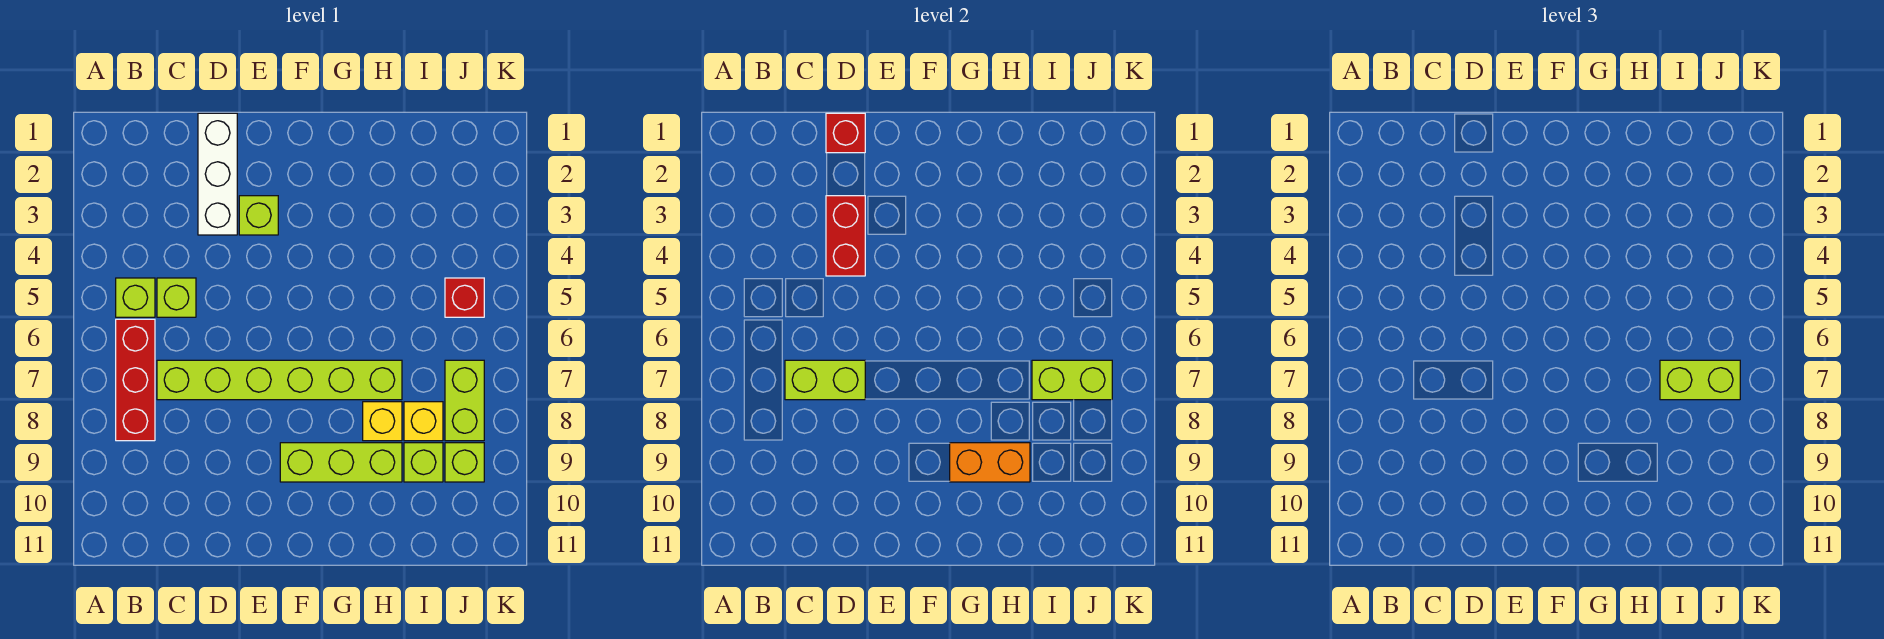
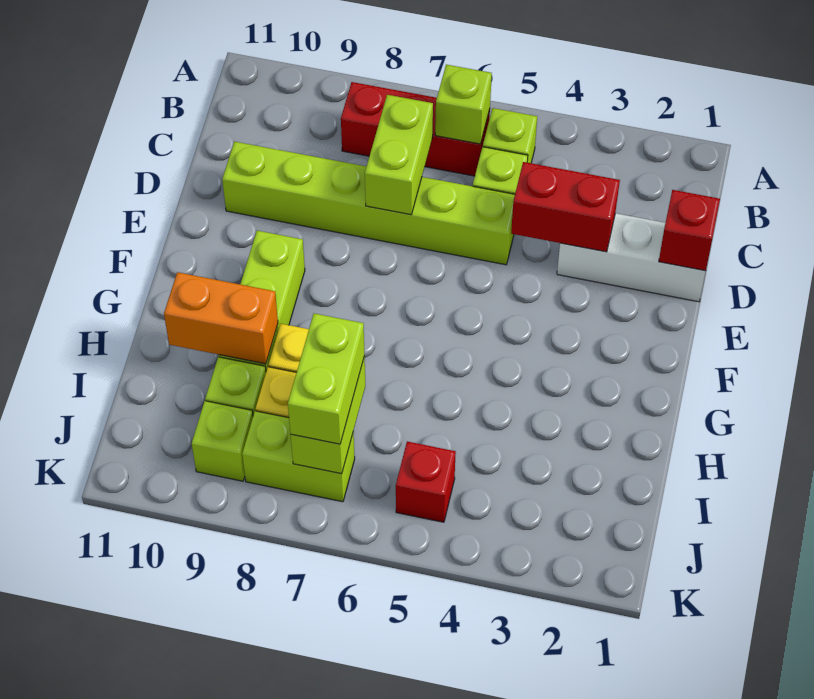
lime brick C7:H7 level 1 -> lime brick D5:D10 level 1
lime brick E3 level 1 -> lime brick B6 level 2
orange brick G9:H9 level 2 -> orange brick H9:H10 level 2

